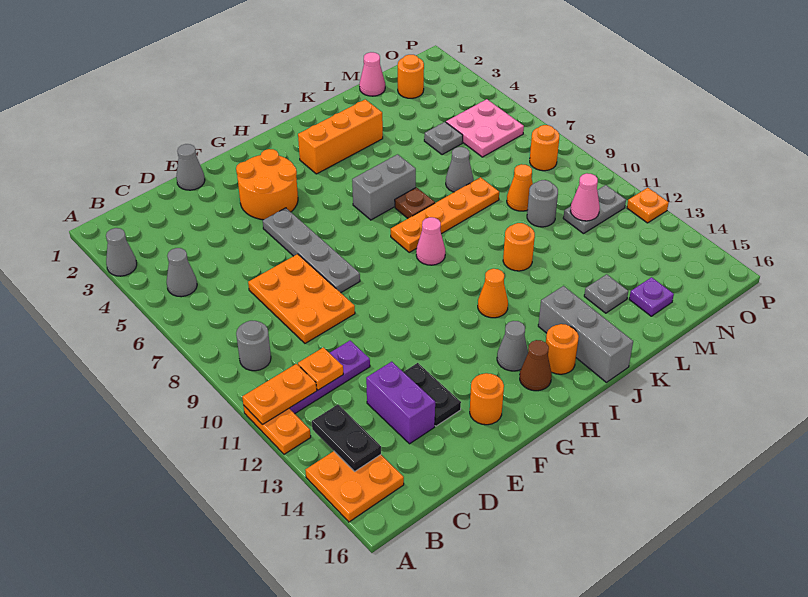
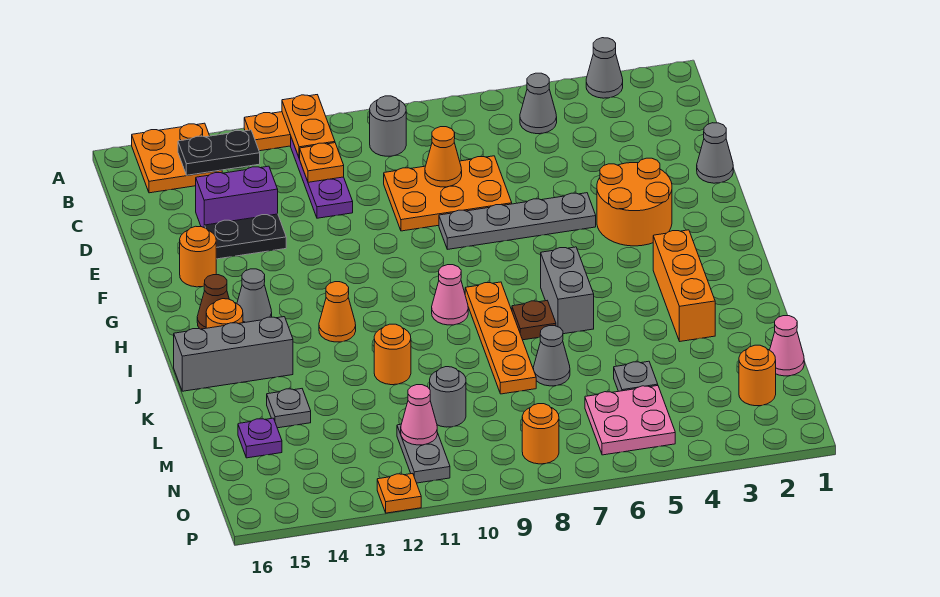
orange cone M9 level 1 -> orange cone D8 level 2

